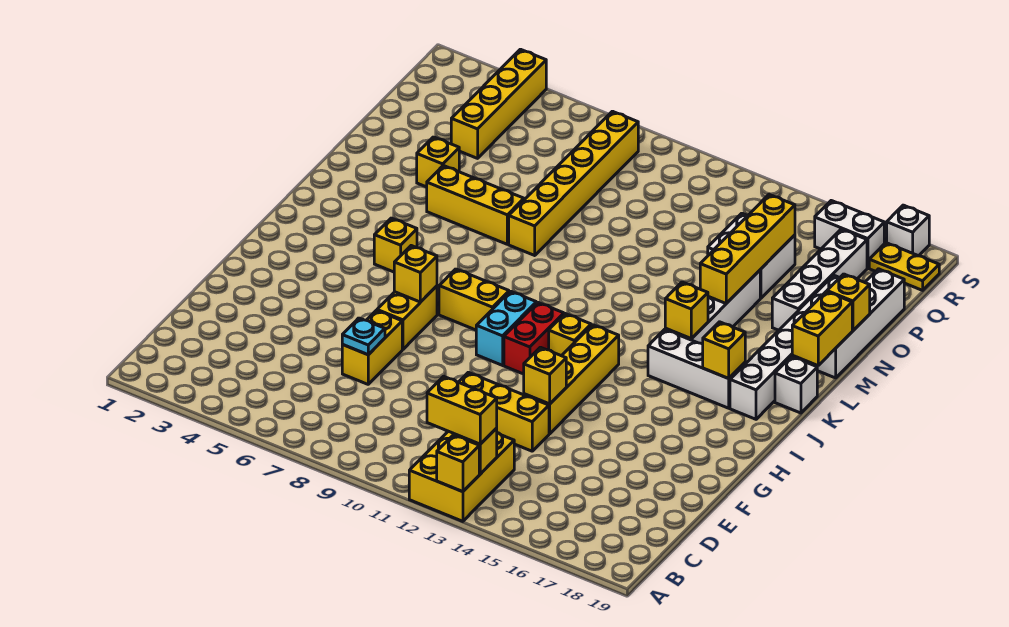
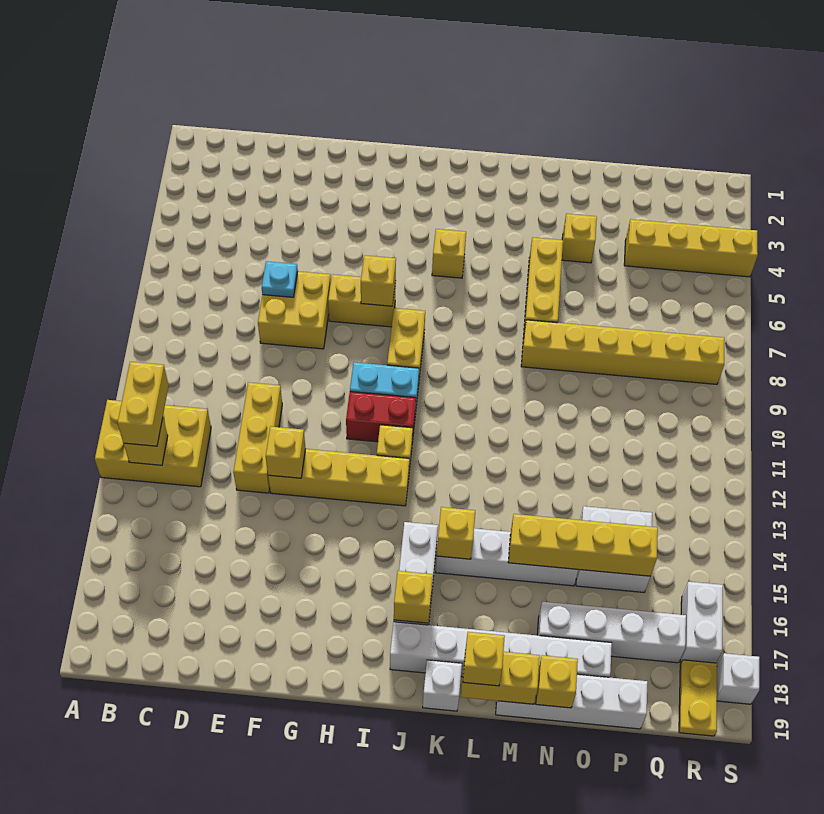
yellow brick A13 level 2 -> yellow brick L19 level 3
yellow brick E7:F7 level 1 -> yellow brick E7:F8 level 1

